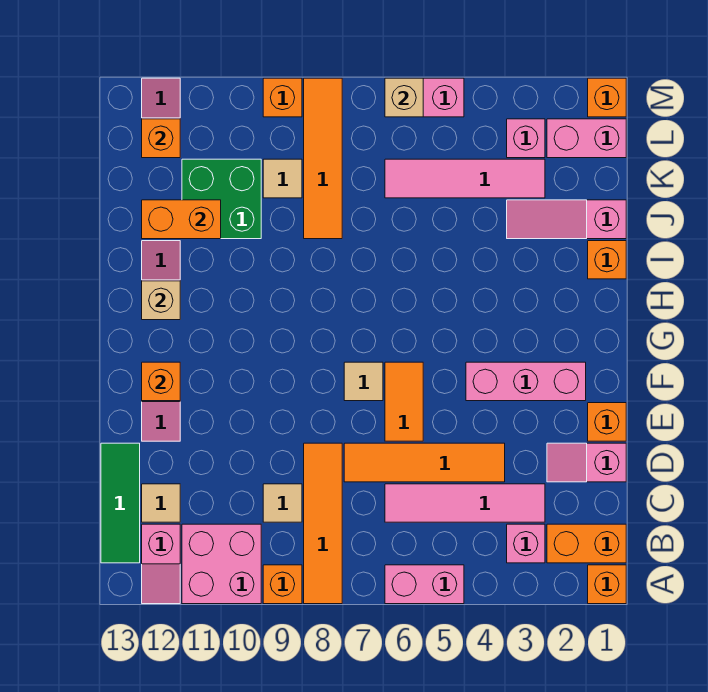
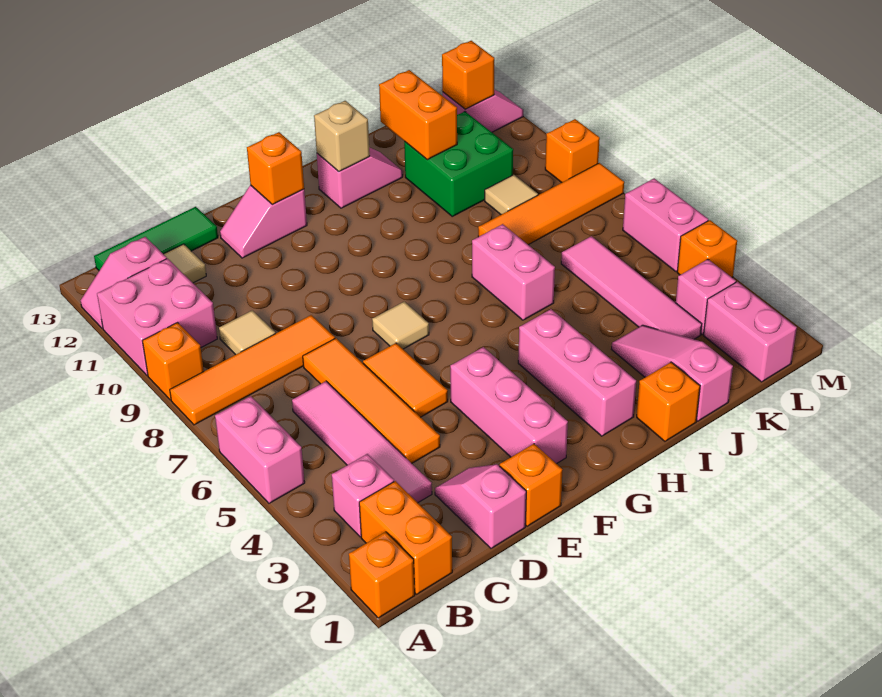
orange tile E6:F6 level 1 -> orange tile E5:E6 level 1
none -> pink brick H2:H4 level 1
none -> pink brick I6:I7 level 1
orange brick M1 level 1 -> orange brick M4 level 1
tan brick M6 level 2 -> none

